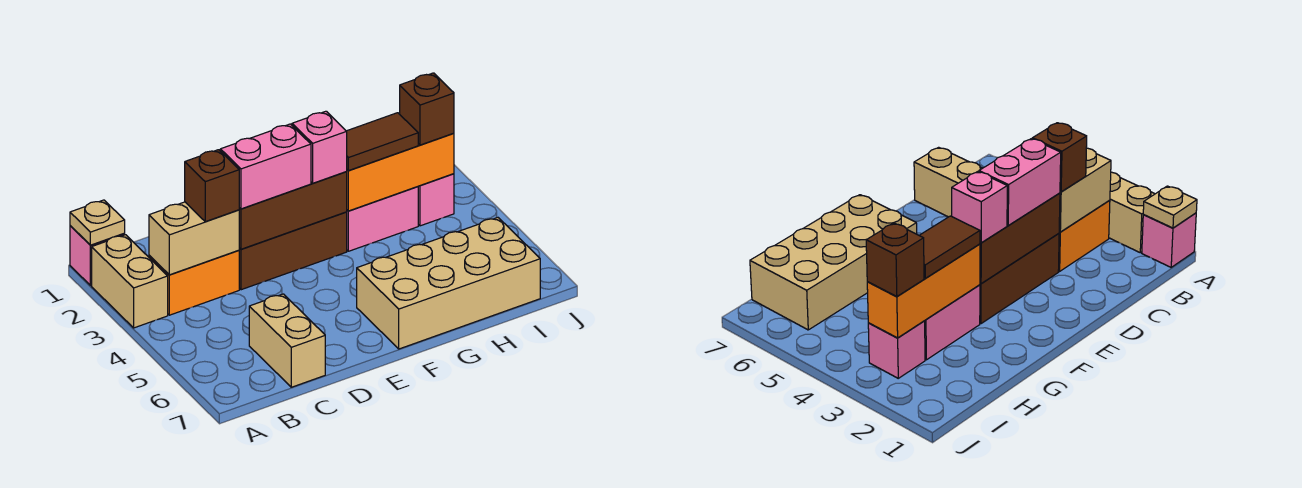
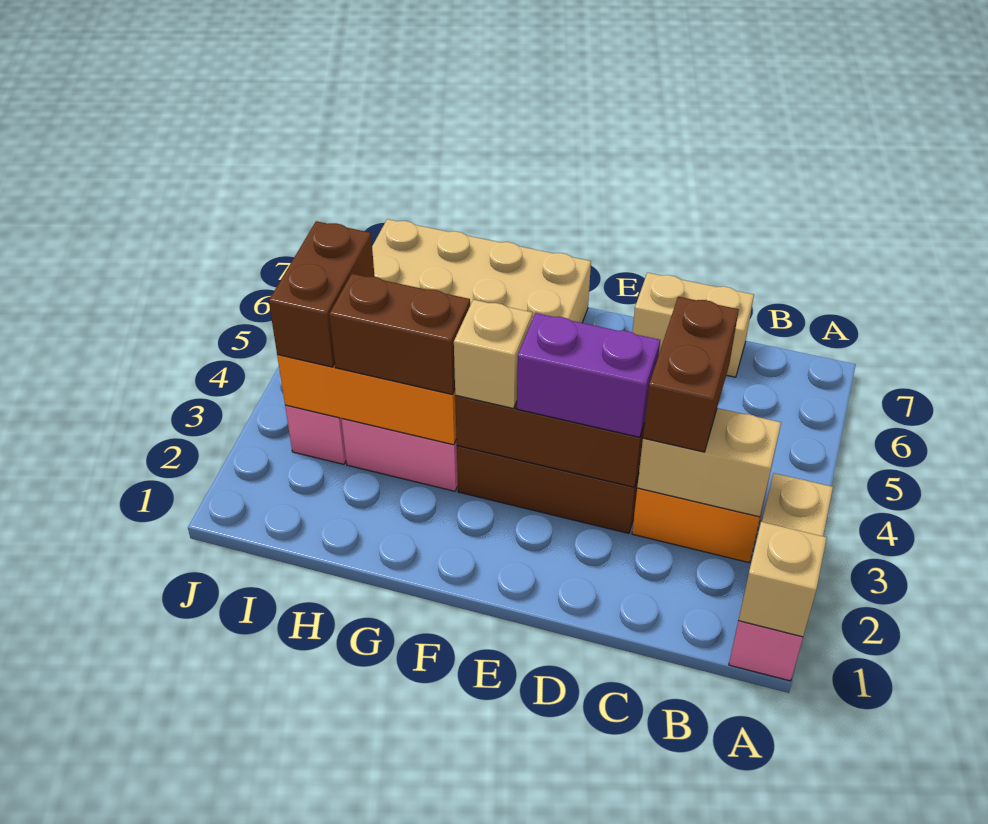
tan plate A1 level 2 -> tan brick A1 level 2
brown brick C3 level 3 -> brown brick C3:C4 level 3
tan brick C6:C7 level 1 -> tan brick C7:D7 level 1
pink brick D3:E3 level 3 -> purple brick D3:E3 level 3
pink brick F3 level 3 -> tan brick F3 level 3
brown tile G3:H3 level 3 -> brown brick G3:H3 level 3
brown brick I3 level 3 -> brown brick I3:I4 level 3

